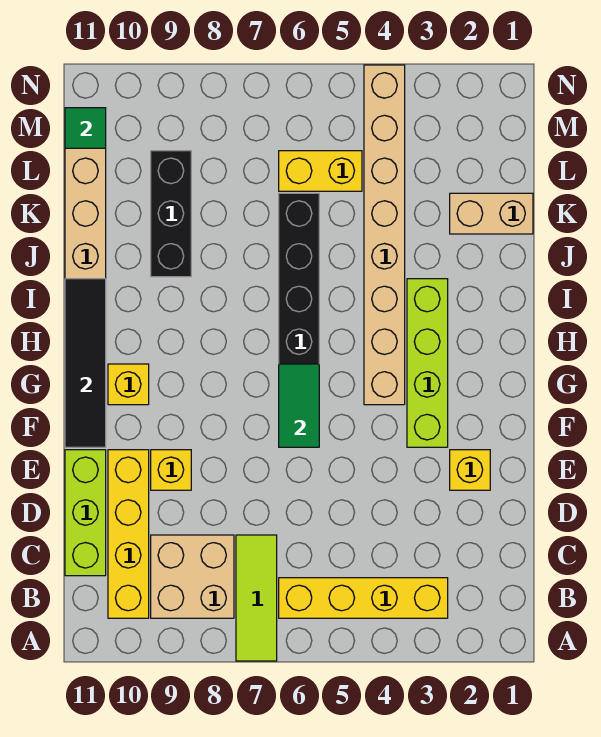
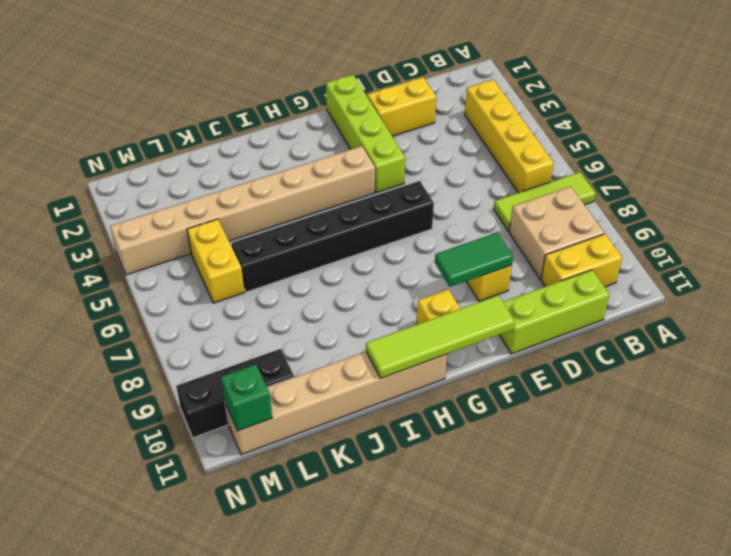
yellow brick B10:E10 level 1 -> yellow brick B10:C10 level 1
yellow brick E2 level 1 -> yellow brick D2:E2 level 1
lime brick F3:I3 level 1 -> lime brick F1:F4 level 1
green tile F6:G6 level 2 -> green tile E9:F9 level 2
black tile F11:I11 level 2 -> lime tile F11:I11 level 2
black brick J9:L9 level 1 -> black brick L10:N10 level 1
tan brick K1:K2 level 1 -> none
green tile M11 level 2 -> green brick M11 level 2

